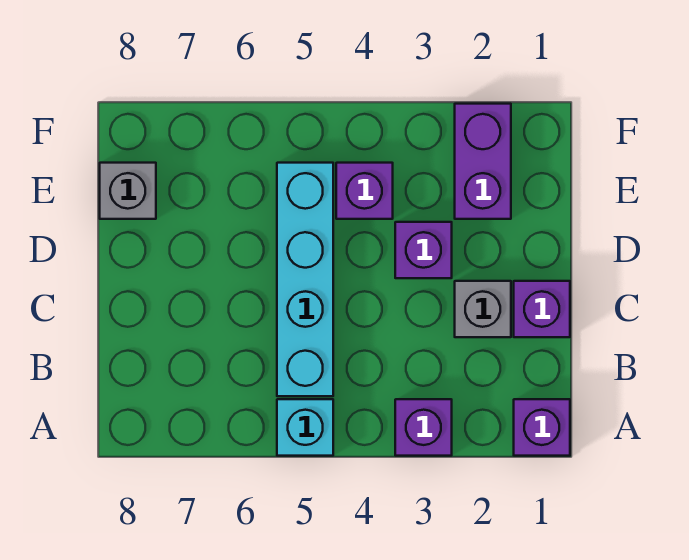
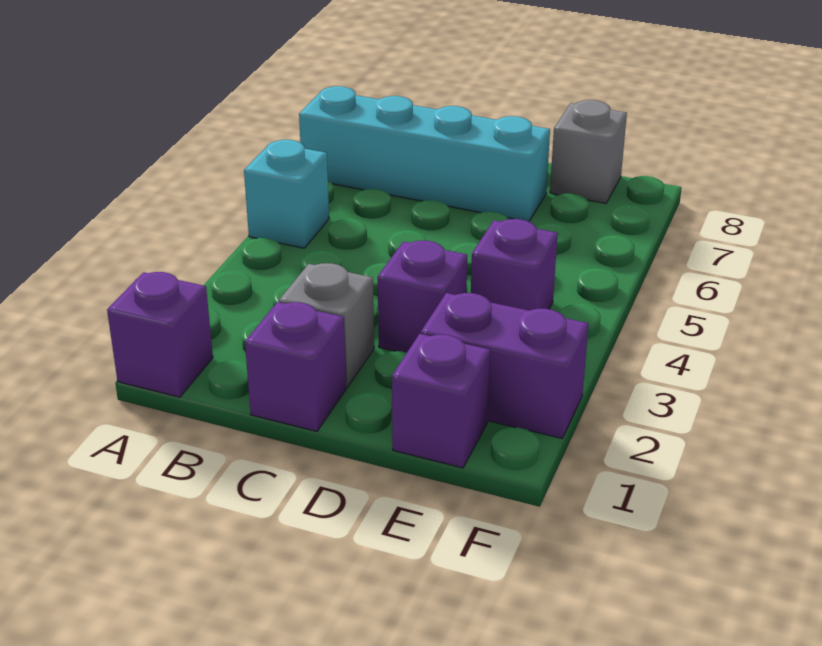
purple brick A3 level 1 -> purple brick E1 level 1
cyan brick B5:E5 level 1 -> cyan brick A7:D7 level 1

